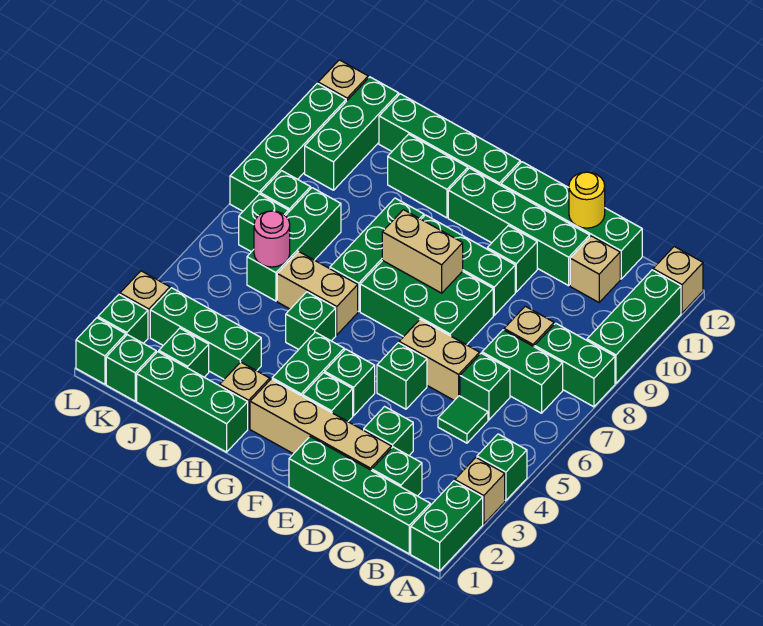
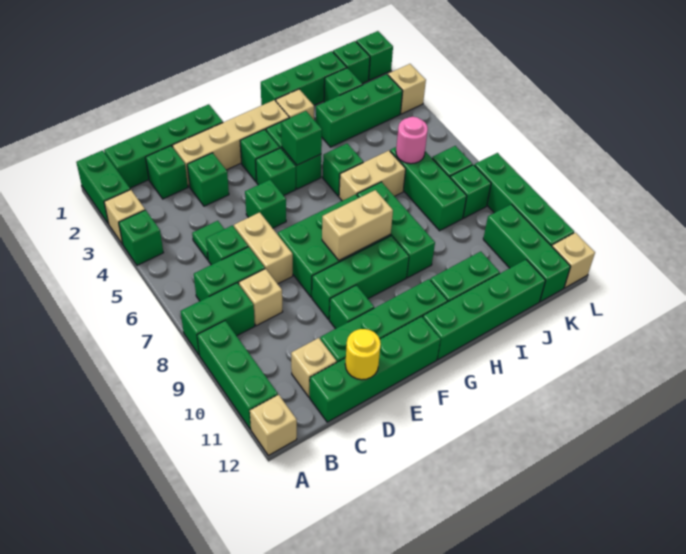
tan brick D6:E6 level 1 -> tan brick D6:D7 level 1
green brick L2 level 1 -> green brick G4 level 2

